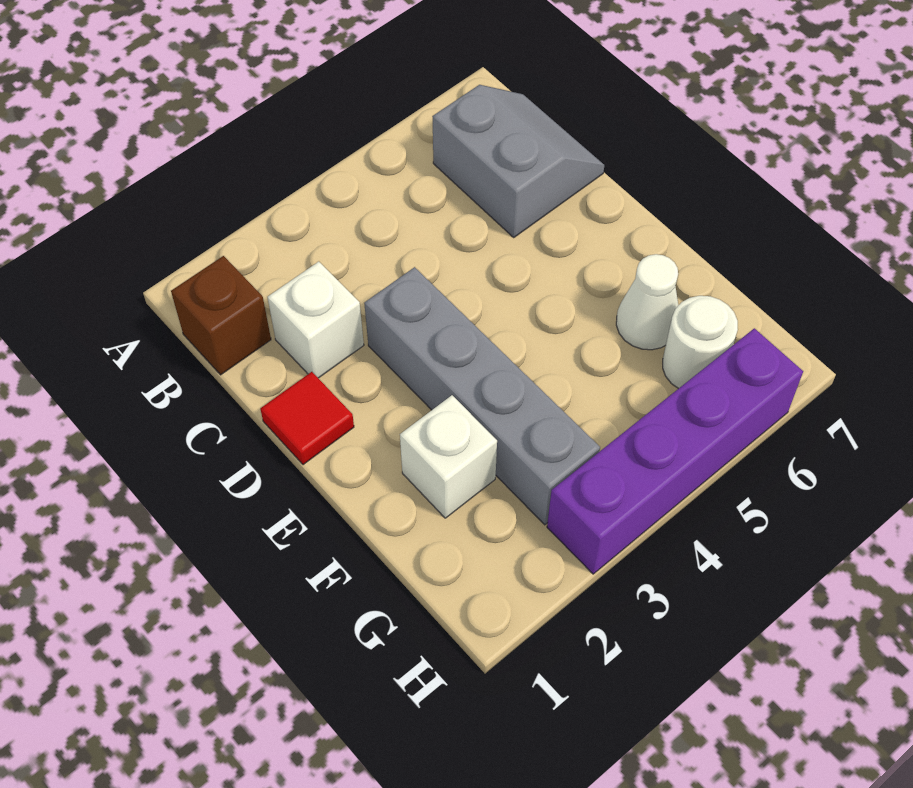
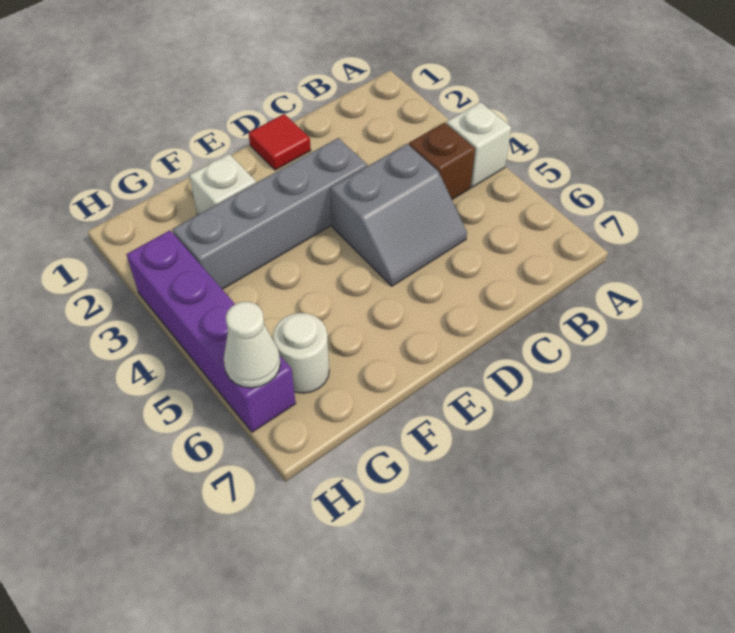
brown brick B1 level 1 -> brown brick B4 level 1
grey slope B6:C7 level 1 top 6 -> grey slope C4:D5 level 1 top 4
white brick C2 level 1 -> white brick A4 level 1
white cone F6 level 1 -> white cone H6 level 2

